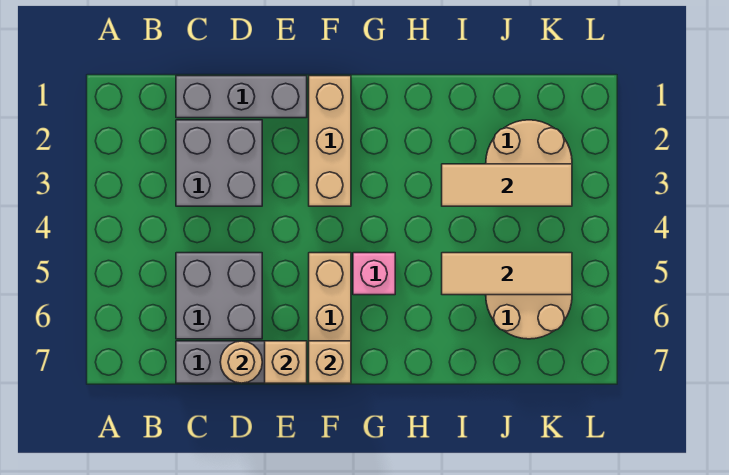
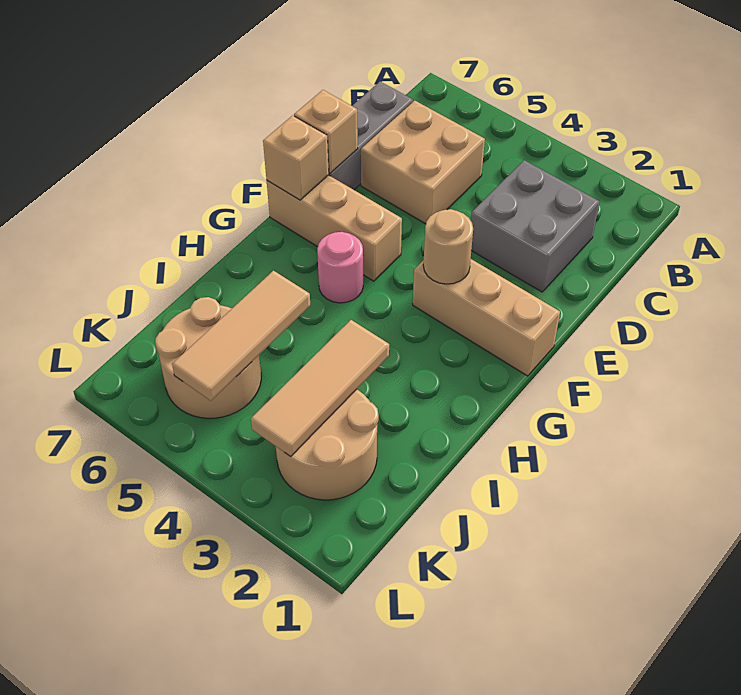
grey brick C1:E1 level 1 -> none
grey brick C5:D6 level 1 -> tan brick C5:D6 level 1
tan round brick D7 level 2 -> tan round brick F3 level 2
pink brick G5 level 1 -> pink round brick G5 level 1

